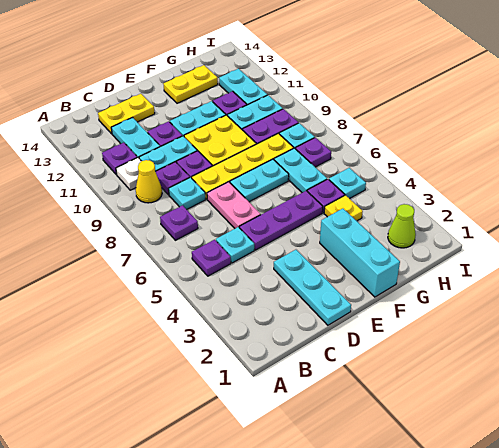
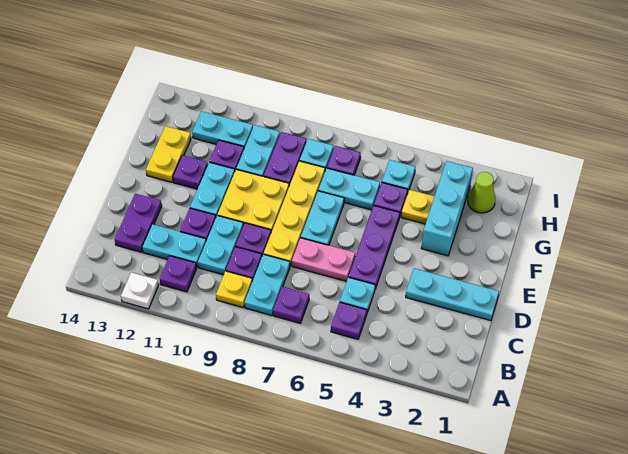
yellow cone B9 level 1 -> yellow plate B9 level 1
white plate B10 level 1 -> white plate A12 level 1
cyan plate C8 level 1 -> cyan plate B8:C8 level 1
yellow plate C13:D13 level 1 -> purple plate C13:D13 level 1
cyan brick F1:F3 level 1 -> cyan brick F3:H3 level 1
none -> purple plate F12 level 1

